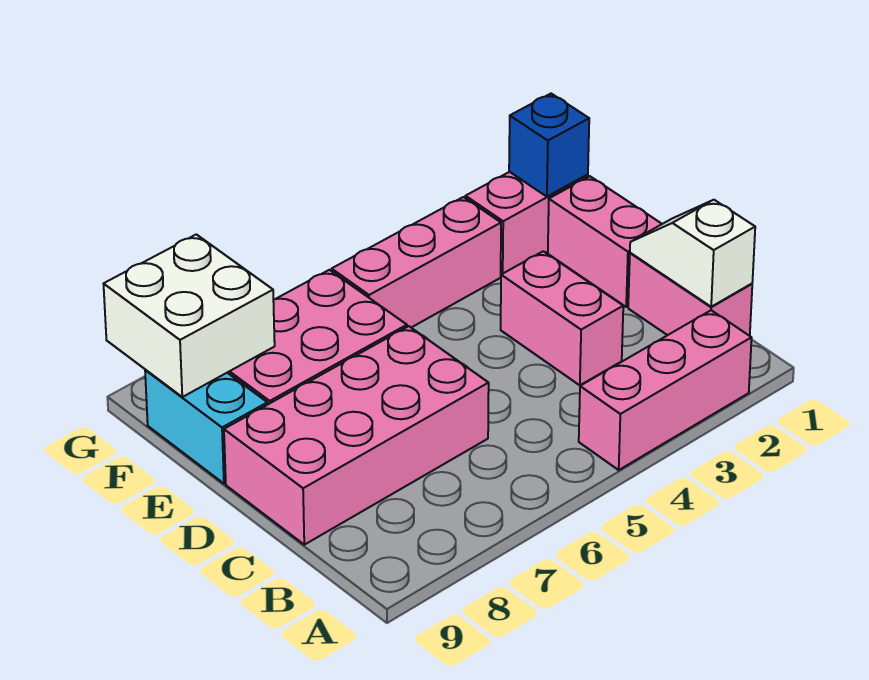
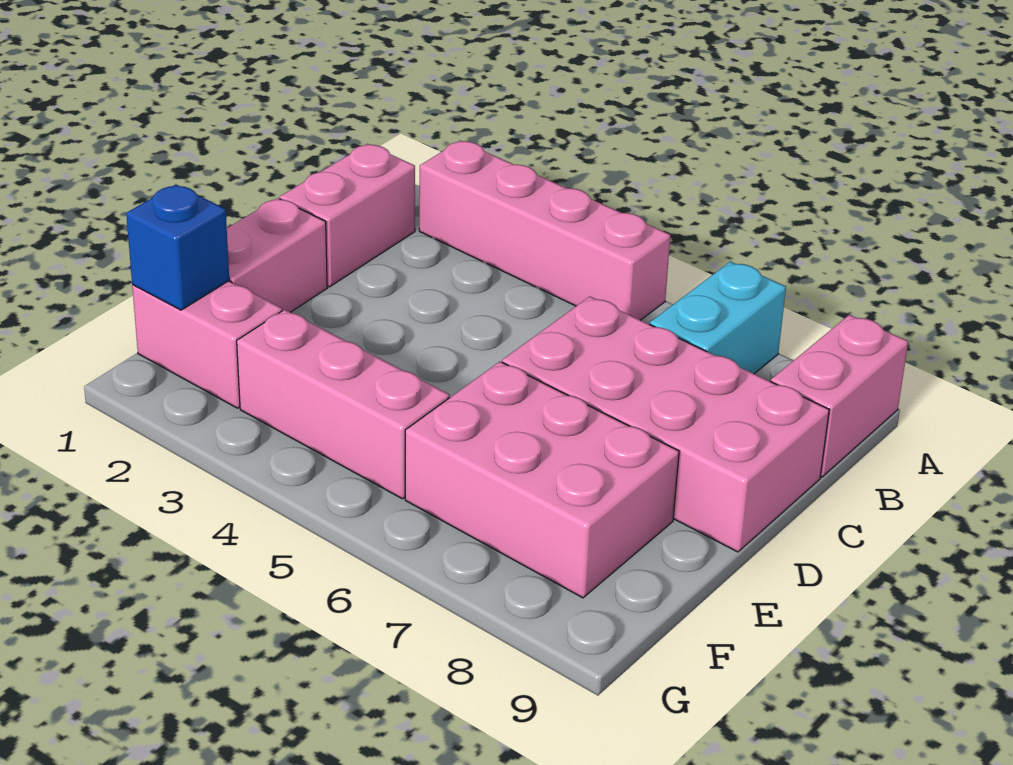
pink brick A2:A4 level 1 -> pink brick A2:A5 level 1
white slope B1:C1 level 2 top B -> none
pink brick C3:D3 level 1 -> pink brick A9:B9 level 1
cyan brick E9:F9 level 1 -> cyan brick A7:B7 level 1
white brick F8:G9 level 2 -> none

